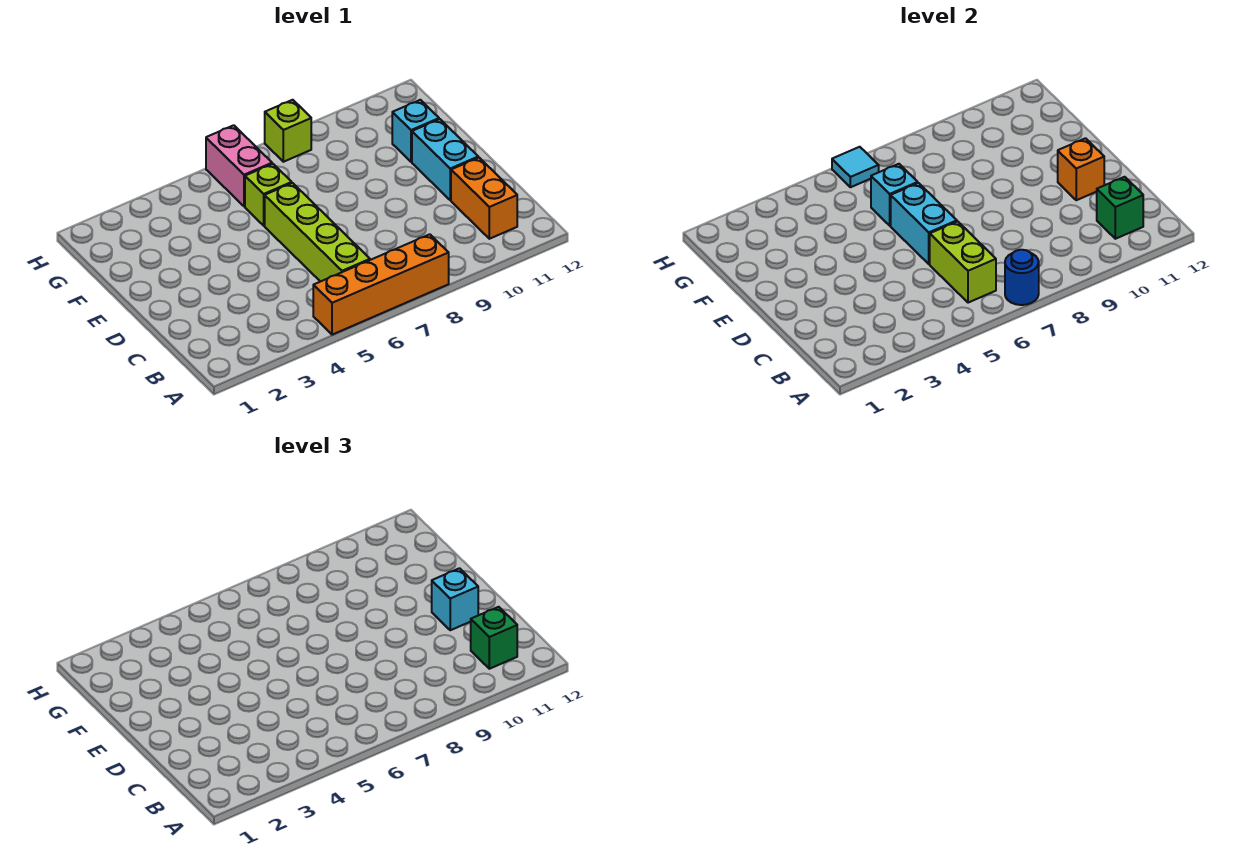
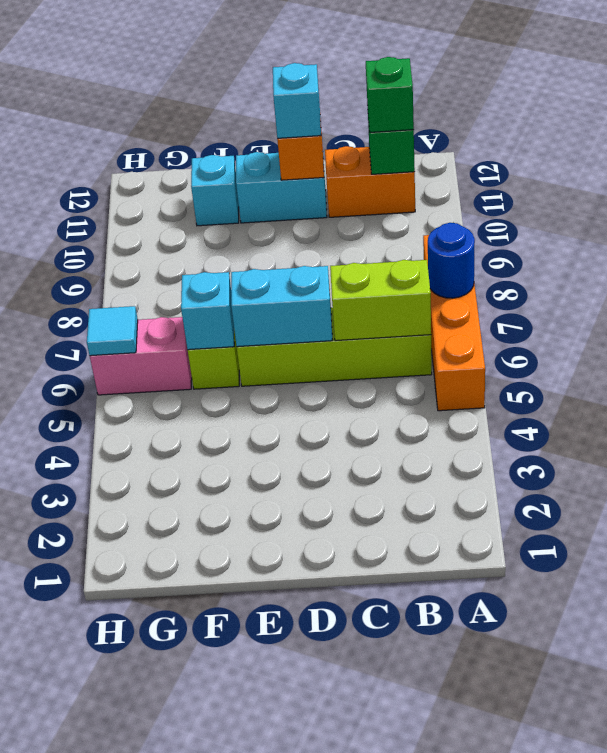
lime brick H8 level 1 -> none

